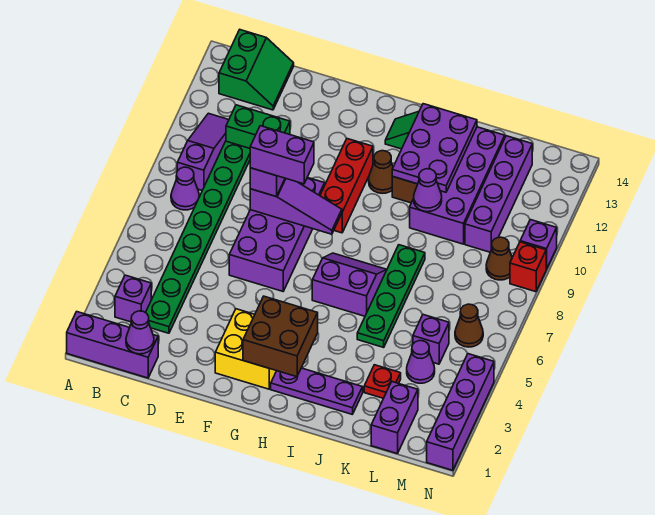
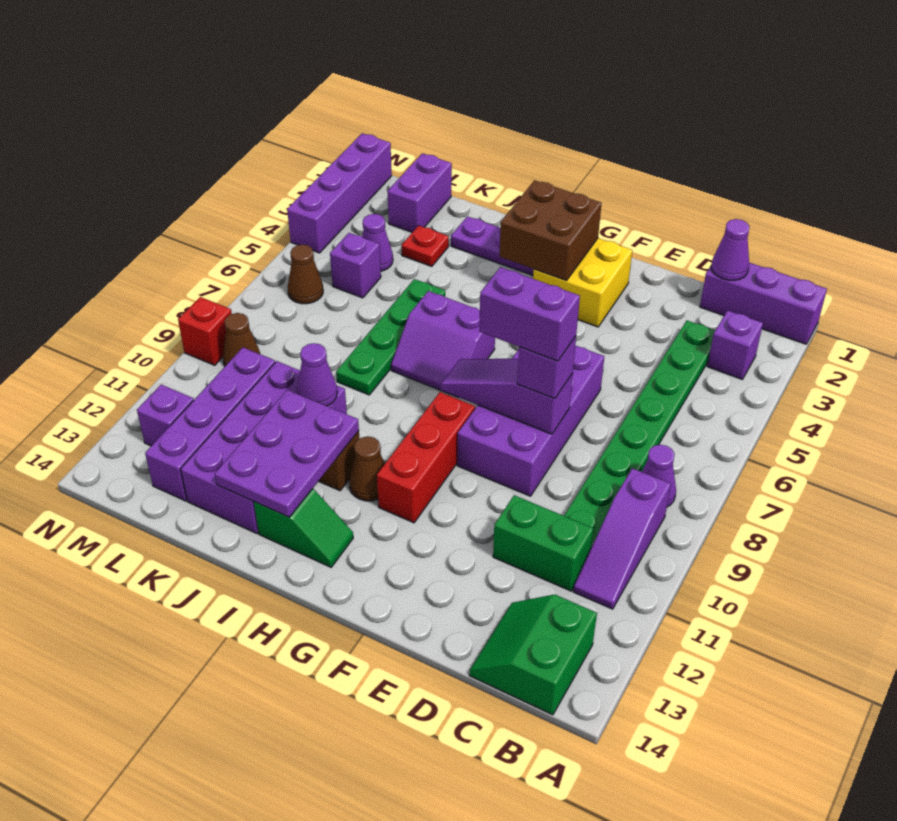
purple brick N10 level 1 -> purple brick M12 level 1

